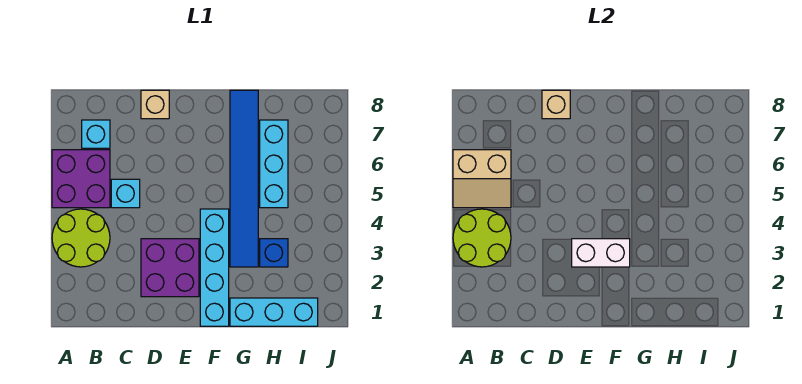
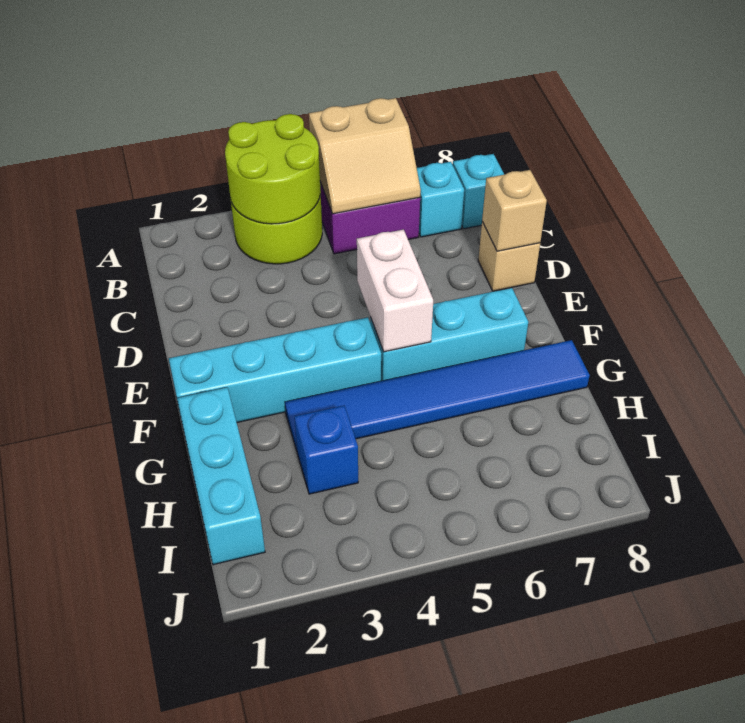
tan slope A5:B6 level 2 top 6 -> tan slope A5:B6 level 2 top A
cyan brick C5 level 1 -> cyan brick B8 level 1
purple brick D2:E3 level 1 -> none
white brick E3:F3 level 2 -> white brick E5:F5 level 2
cyan brick H5:H7 level 1 -> cyan brick F5:F7 level 1

